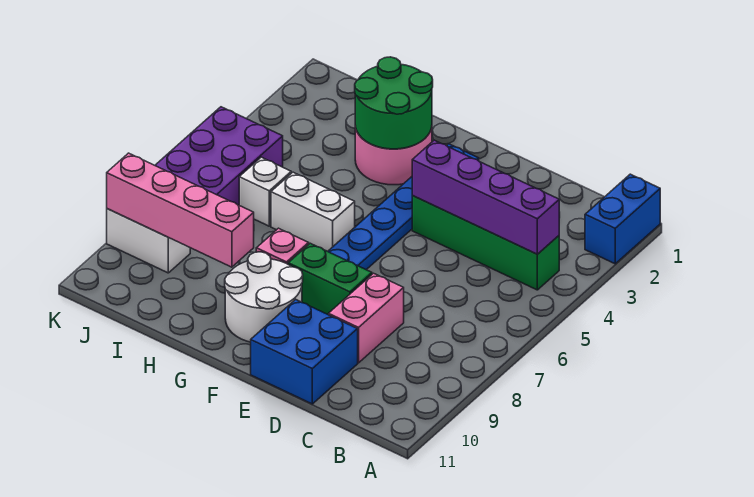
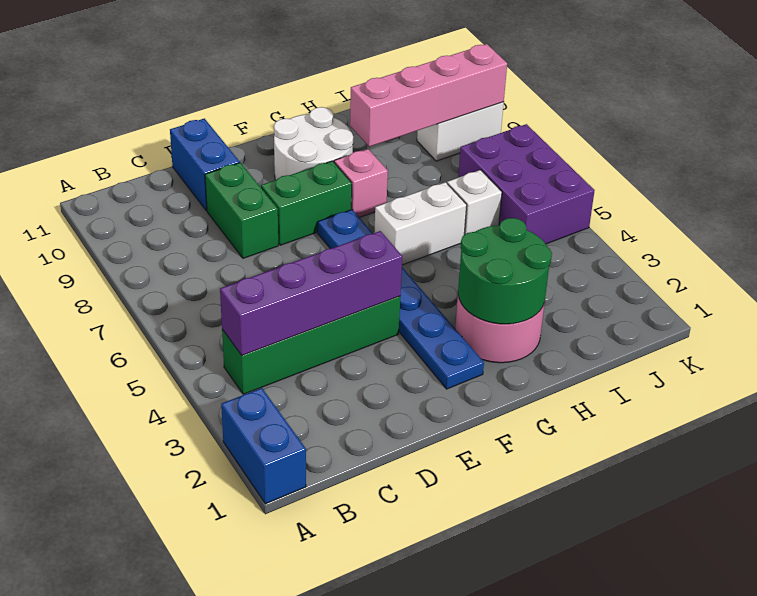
pink brick D8:D9 level 1 -> green brick D8:D9 level 1
blue brick D10:E11 level 1 -> blue brick D10:D11 level 1

